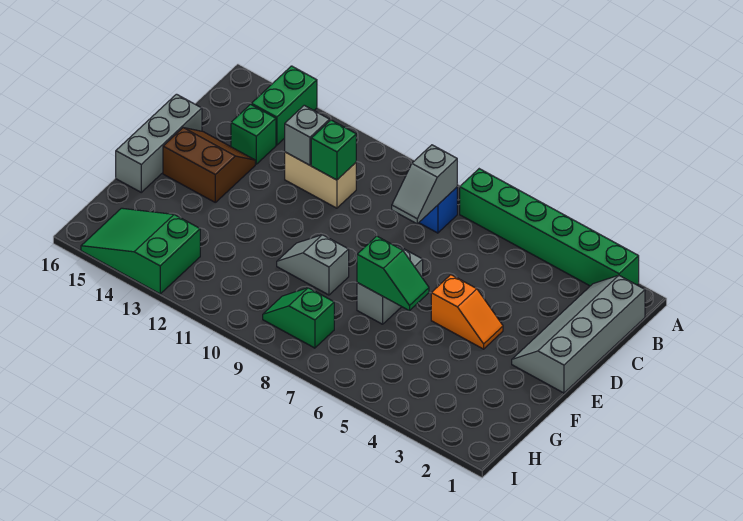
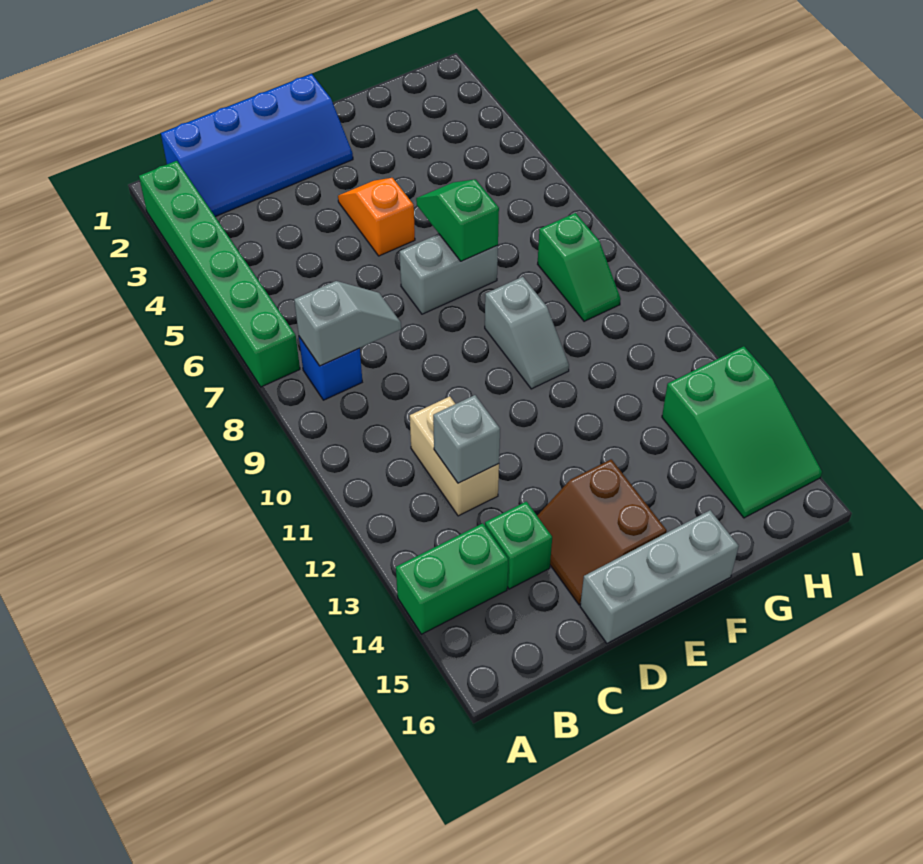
grey slope B1:E2 level 1 top 1 -> blue slope B1:E2 level 1 top 1
green brick C11 level 2 -> none

